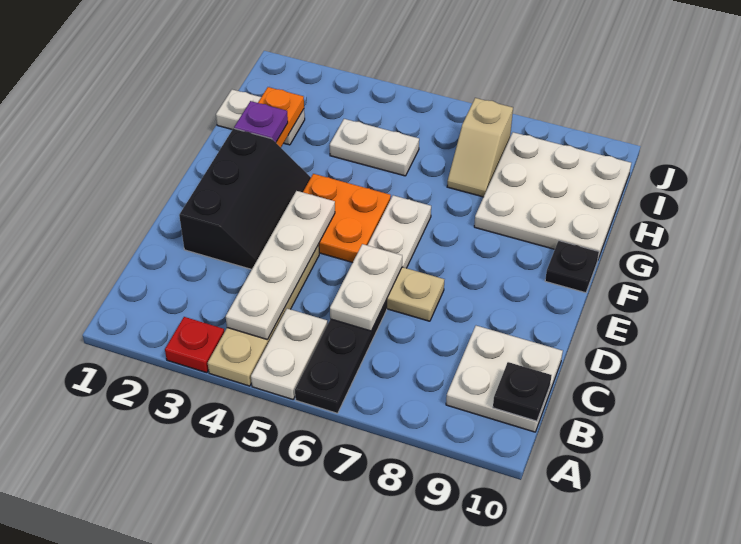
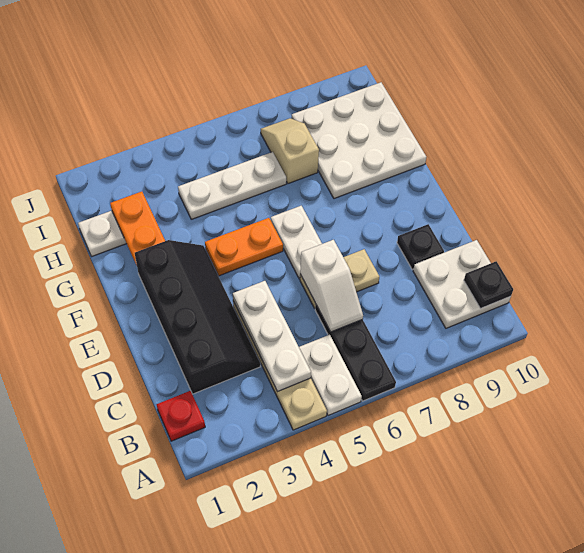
red plate A3 level 1 -> red plate B1 level 1
white plate B4:E4 level 2 -> white plate B4:D4 level 2
white plate C6:D6 level 2 -> white slope C6:D6 level 2 top D
black slope D2:F3 level 1 top 2 -> black slope C2:F3 level 1 top 2
orange plate E4:F5 level 1 -> orange plate F4:F5 level 1
black plate F10 level 1 -> black plate D9 level 1
purple plate G2 level 3 -> none
white plate H4:H5 level 1 -> white plate H4:H6 level 1
tan slope H7:I7 level 1 top I -> tan slope H7:I7 level 1 top H

